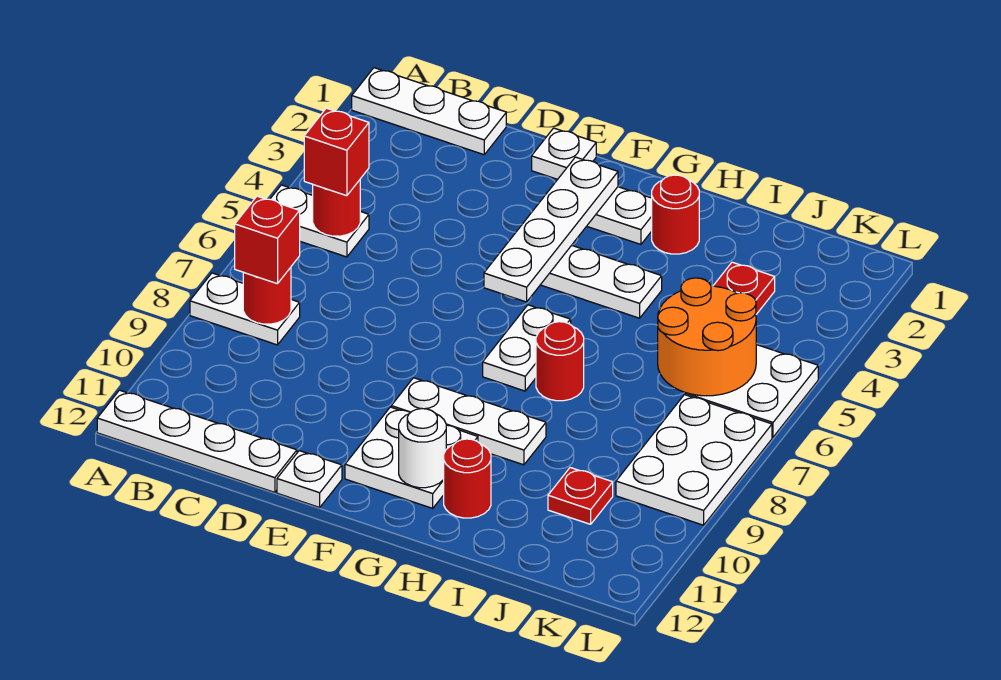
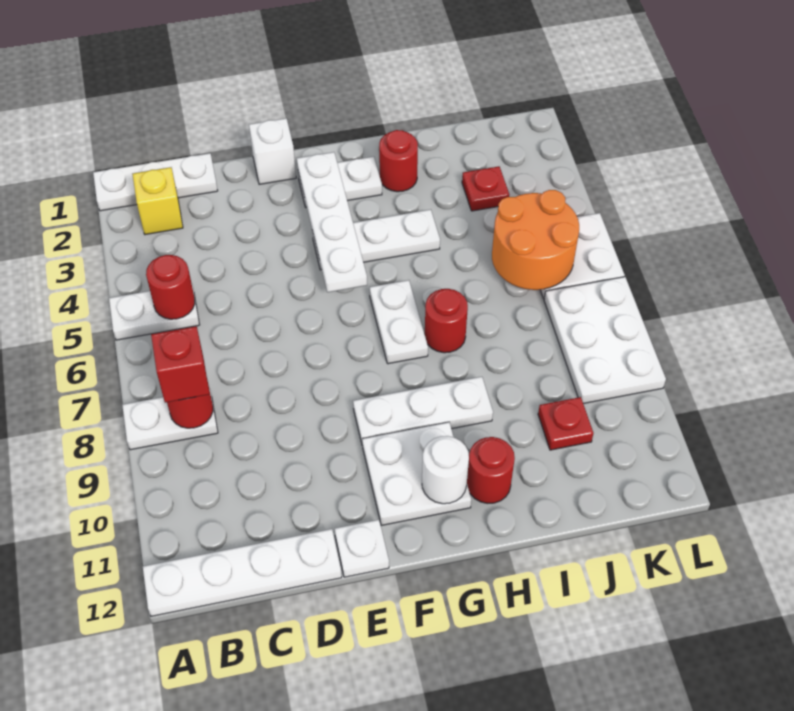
none -> yellow brick B2 level 1
red brick B5 level 3 -> none
white plate E1 level 1 -> white brick E1 level 1

